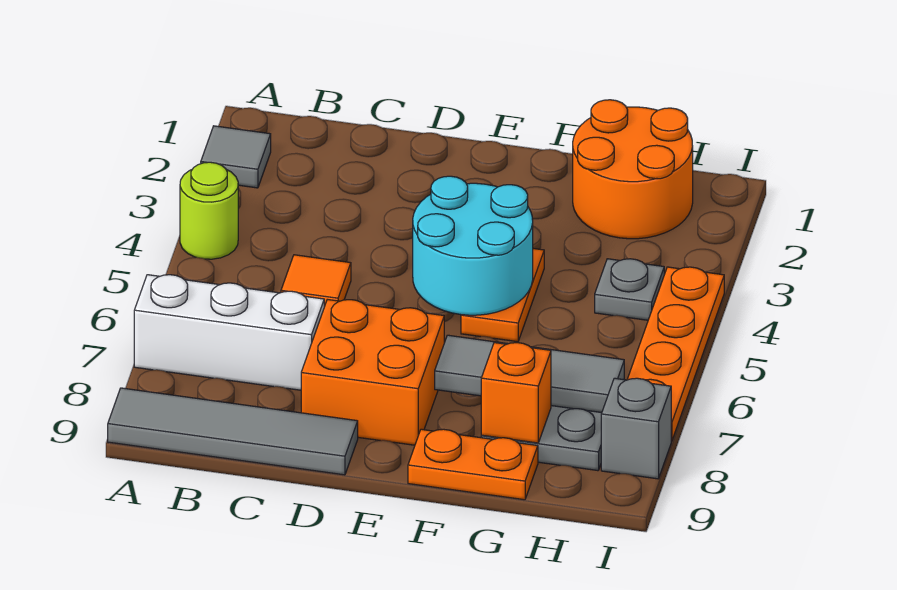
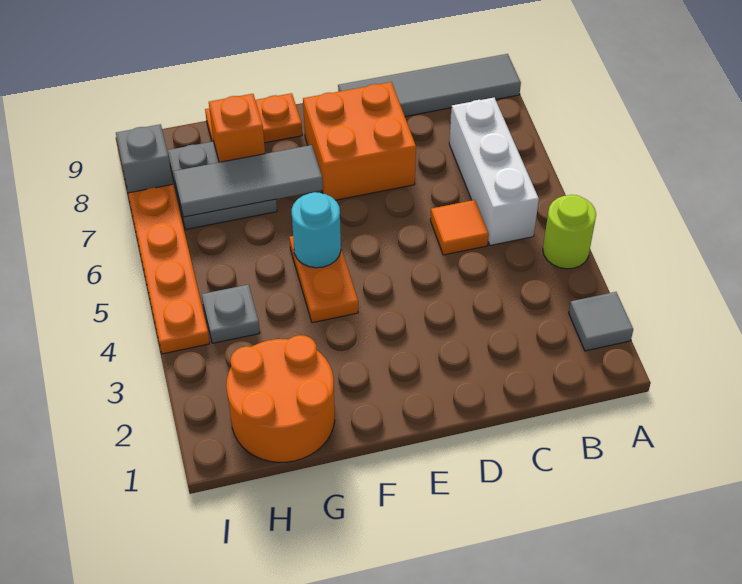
white brick A7:C7 level 1 -> white brick B5:B7 level 1
cyan round brick E4:F5 level 2 -> cyan round brick F5 level 2

